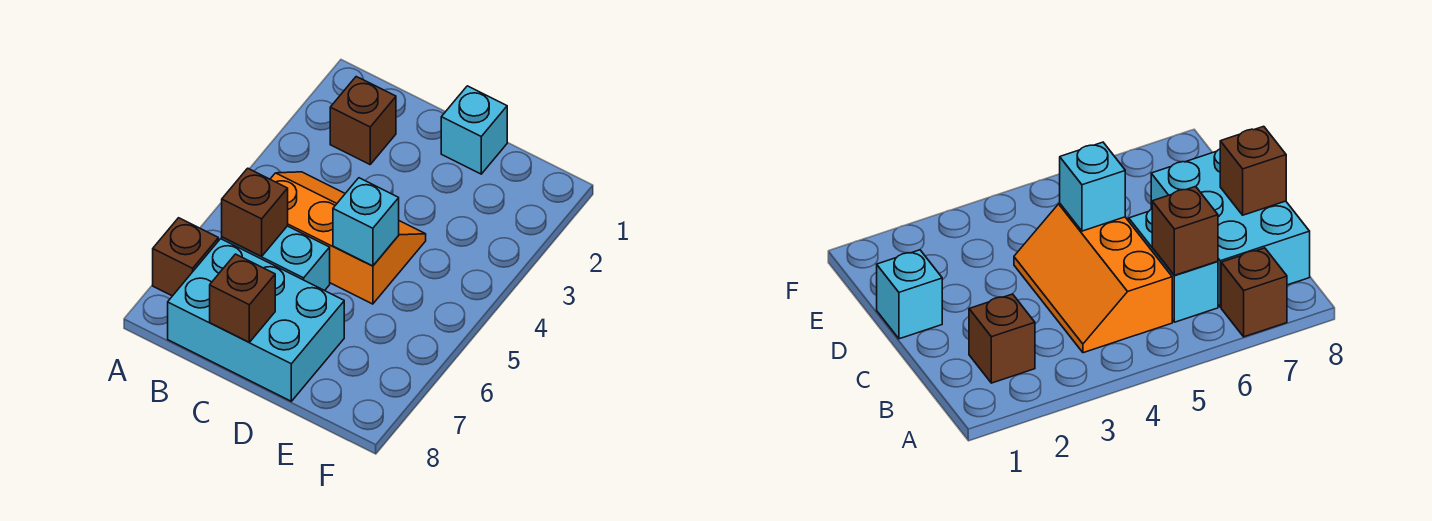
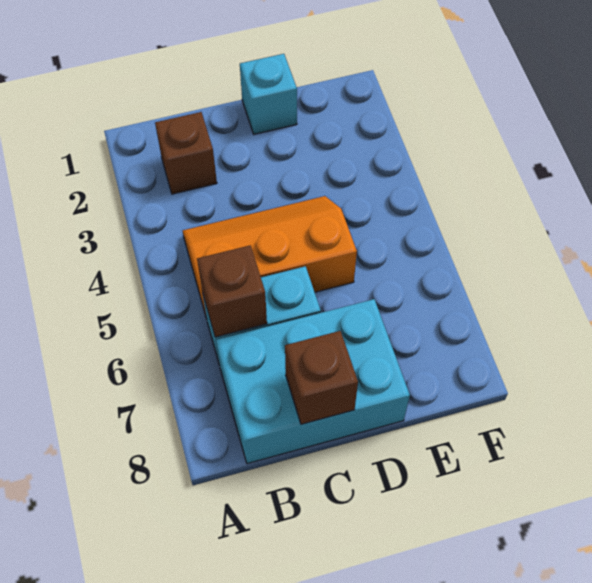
brown brick A7 level 1 -> none
cyan brick D5 level 2 -> none

